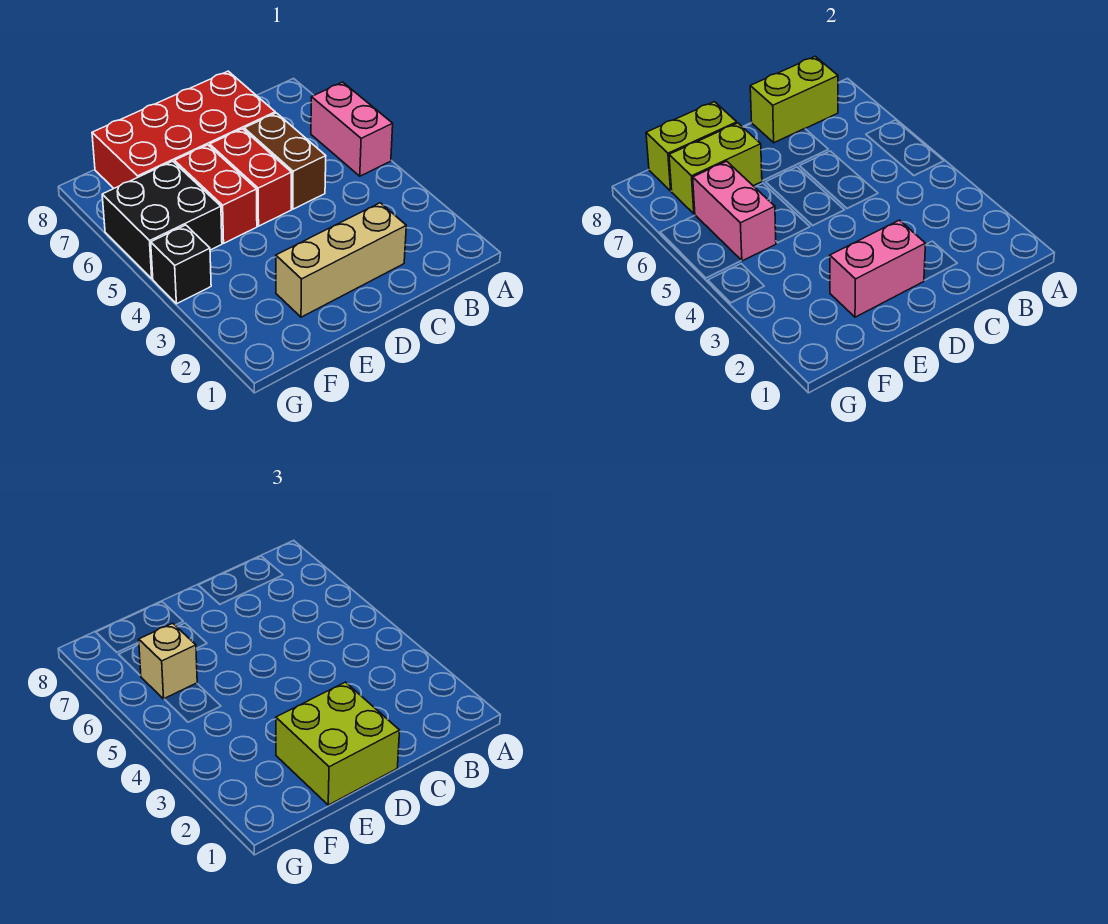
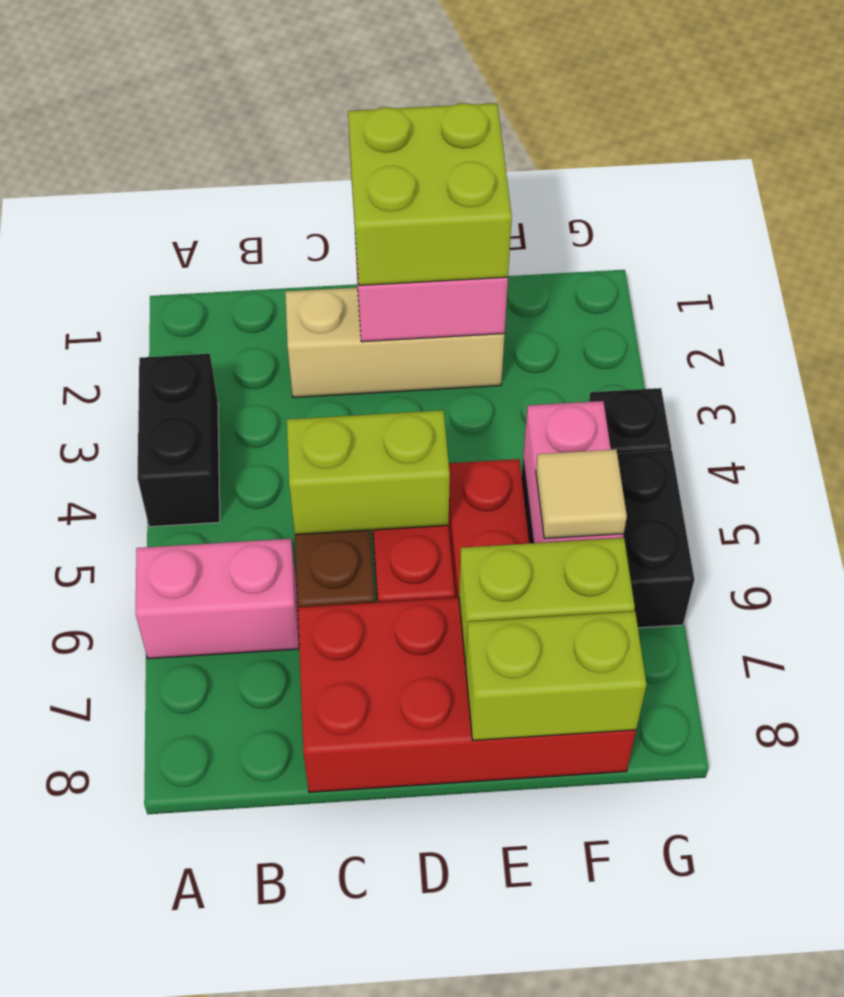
none -> black brick A3:A4 level 1
pink brick A5:A6 level 1 -> pink brick A6:B6 level 1
lime brick B8:C8 level 2 -> lime brick C5:D5 level 2
tan brick F6 level 3 -> tan tile F6 level 3

